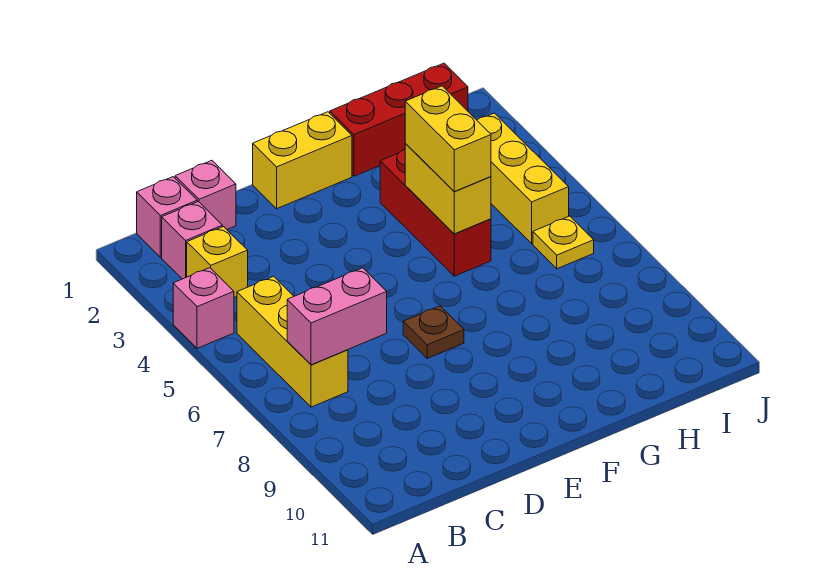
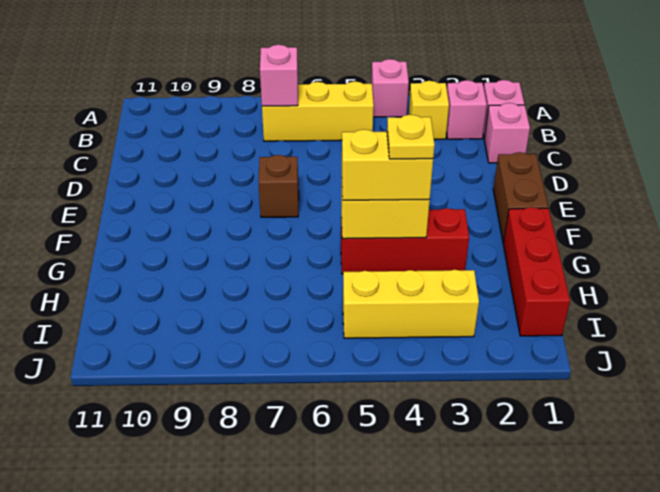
pink brick B7:C7 level 2 -> pink brick B7 level 2
yellow brick E1:F1 level 1 -> brown brick E1:F1 level 1
brown plate E7 level 1 -> brown brick E7 level 1
yellow plate I6 level 1 -> yellow plate G4 level 4

